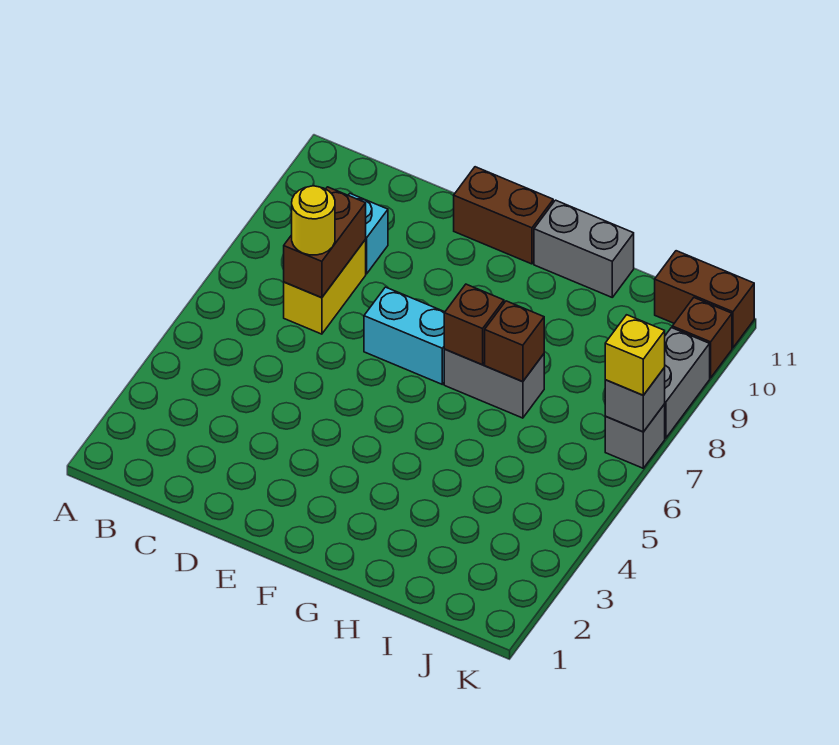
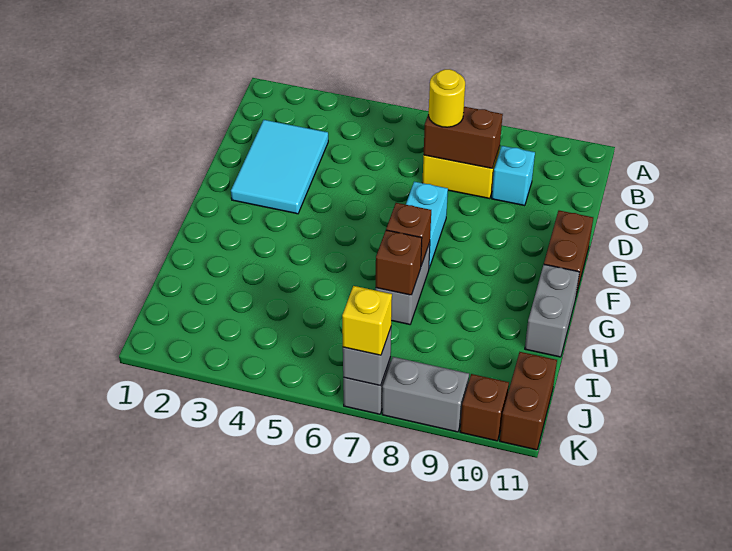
none -> cyan tile C2:E3 level 1

